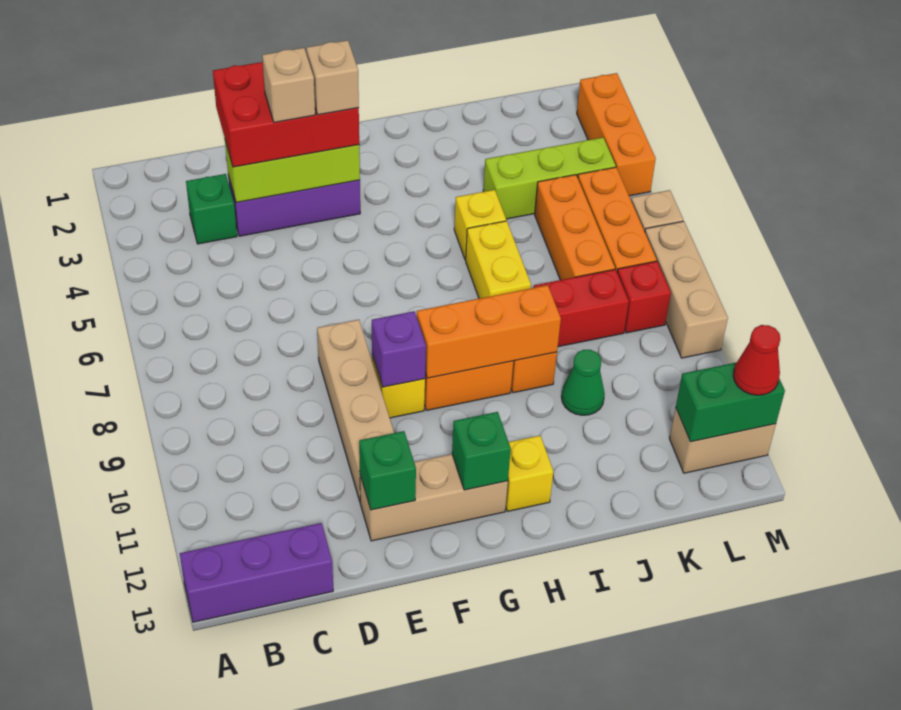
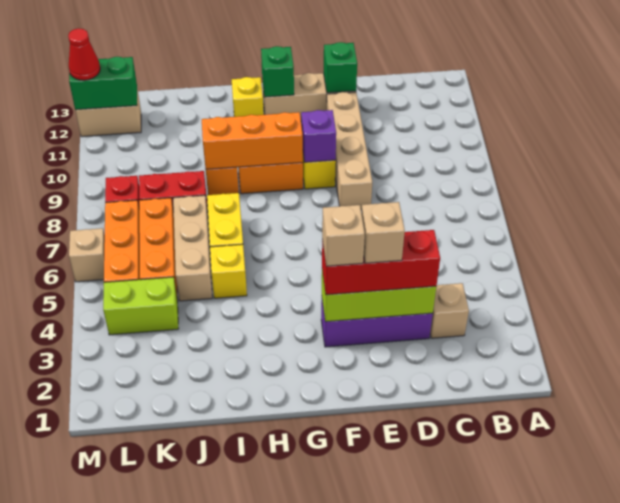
purple brick A13:C13 level 1 -> none
green brick C3 level 1 -> tan brick C3 level 1
red brick D2:F3 level 3 -> red brick D3:F3 level 3
lime brick J4:L4 level 1 -> lime brick K4:L4 level 1
green cone J10 level 1 -> none
orange brick M2:M4 level 1 -> none
tan brick M7:M9 level 1 -> tan brick J5:J7 level 1

